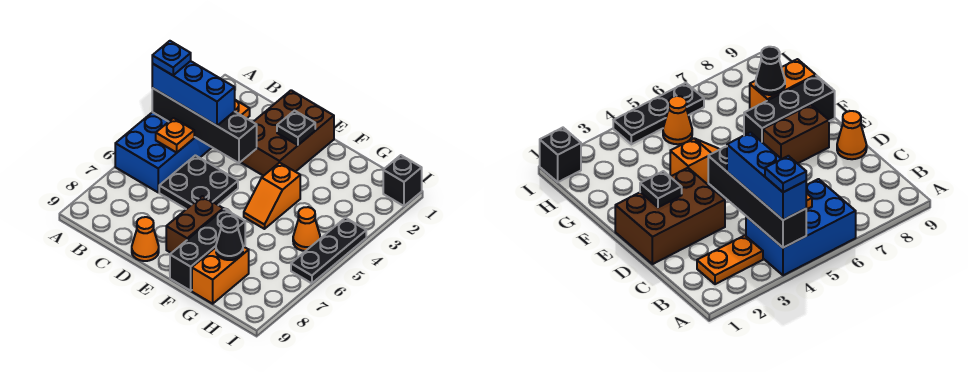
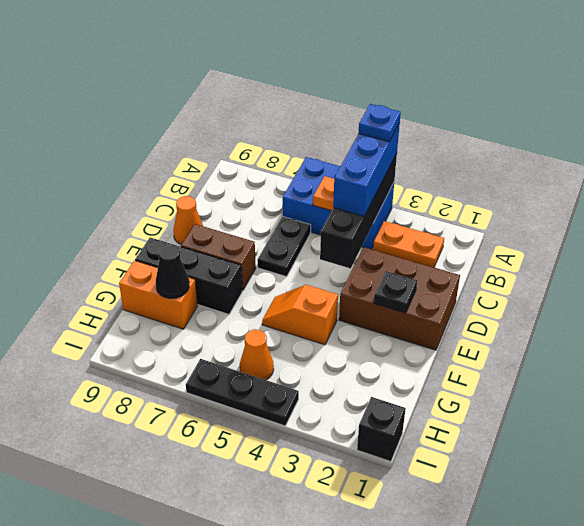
black plate C5:D6 level 1 -> black plate C6:D6 level 1

